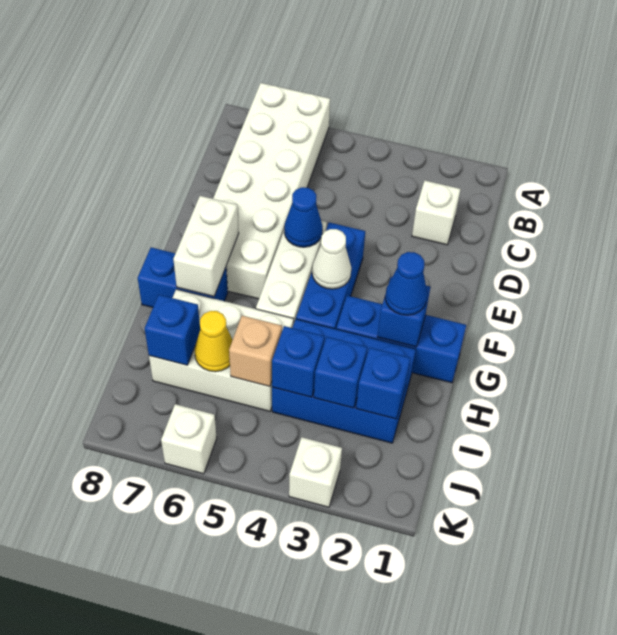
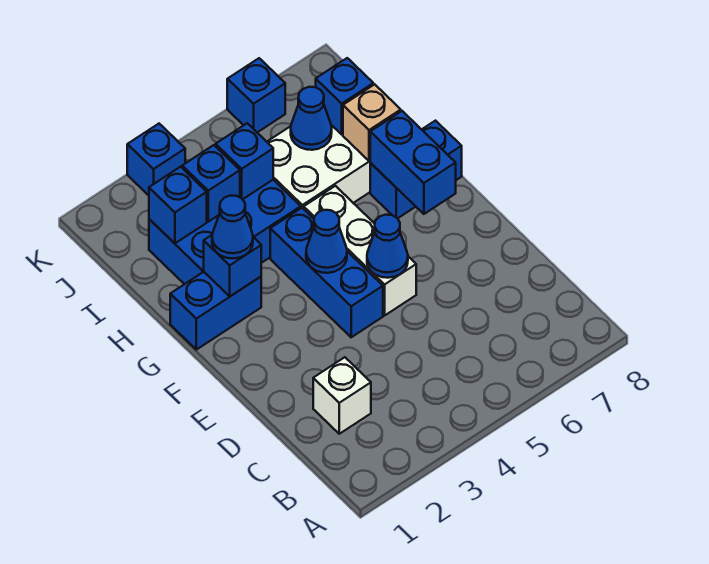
white brick A6:F7 level 1 -> none
white cone F4 level 2 -> blue cone F4 level 2
white brick F7:G7 level 2 -> blue brick F7:G7 level 2
blue brick G1:G3 level 1 -> blue brick G1:G2 level 1
tan brick I5 level 2 -> tan brick H7 level 2
yellow cone I6 level 2 -> blue cone I6 level 2
white brick K3 level 1 -> blue brick K3 level 1
white brick K6 level 1 -> blue brick K6 level 1

